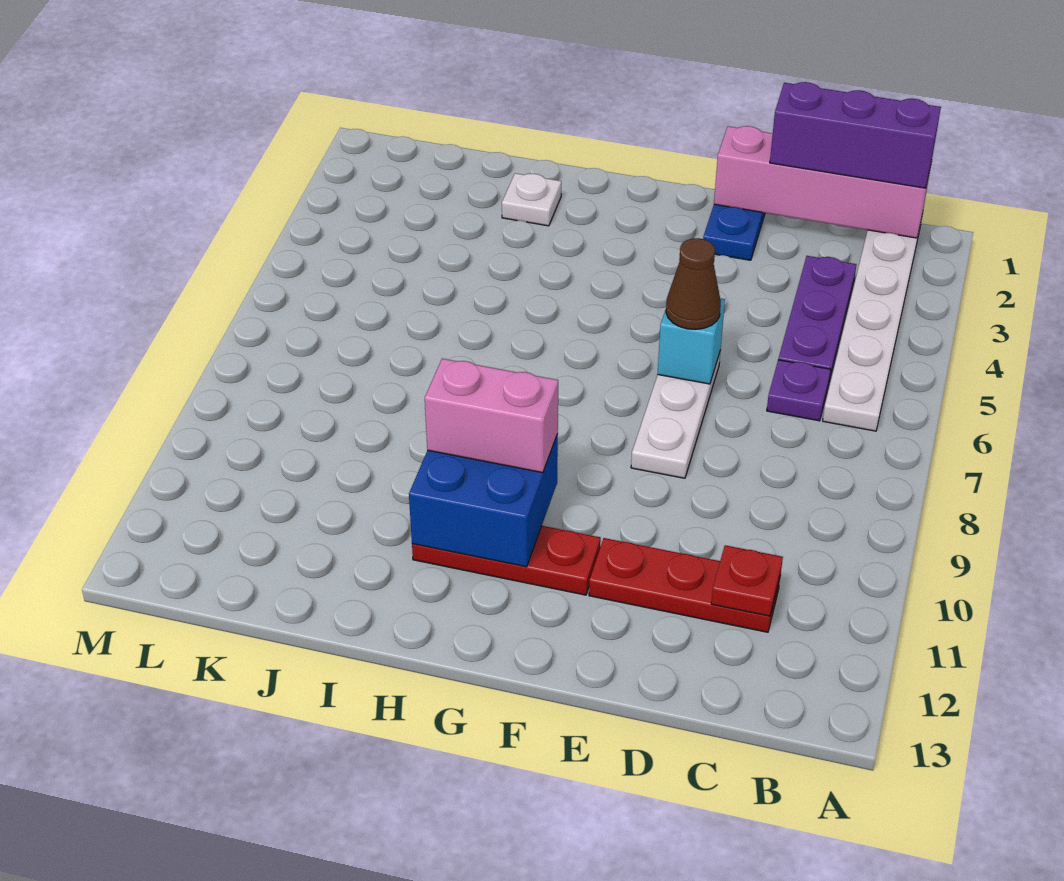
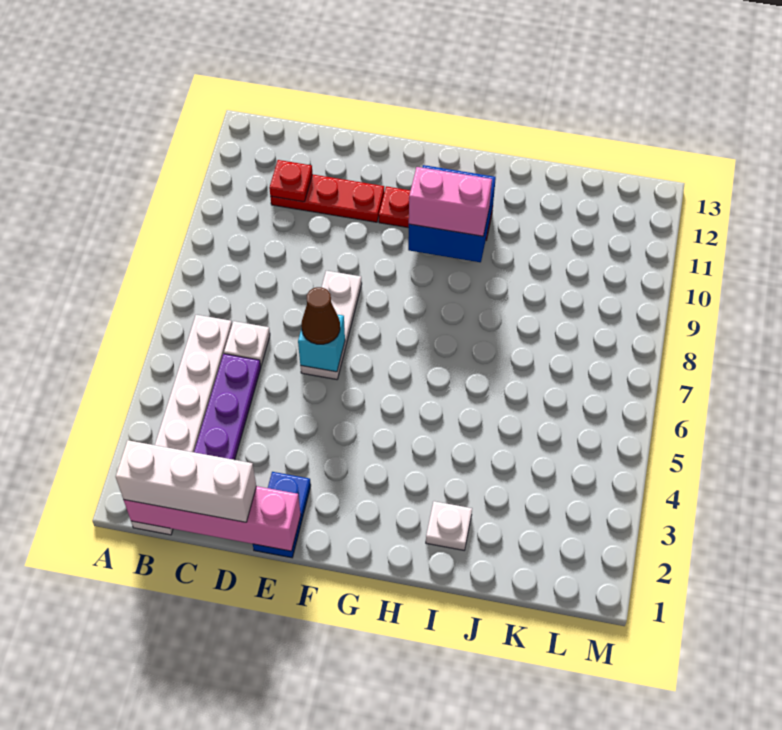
purple brick B1:D1 level 3 -> white brick B1:D1 level 3
purple plate C6 level 1 -> white plate C6 level 1

